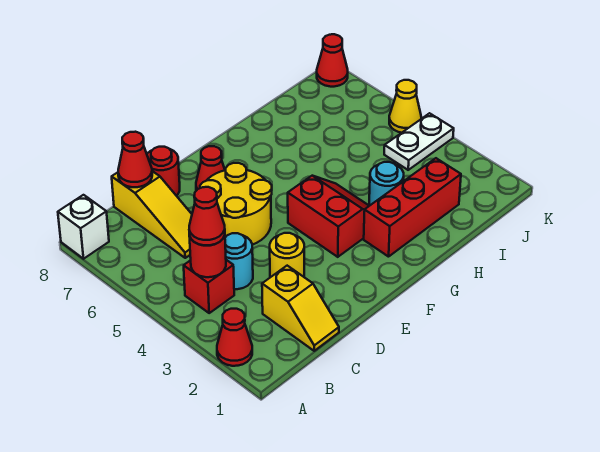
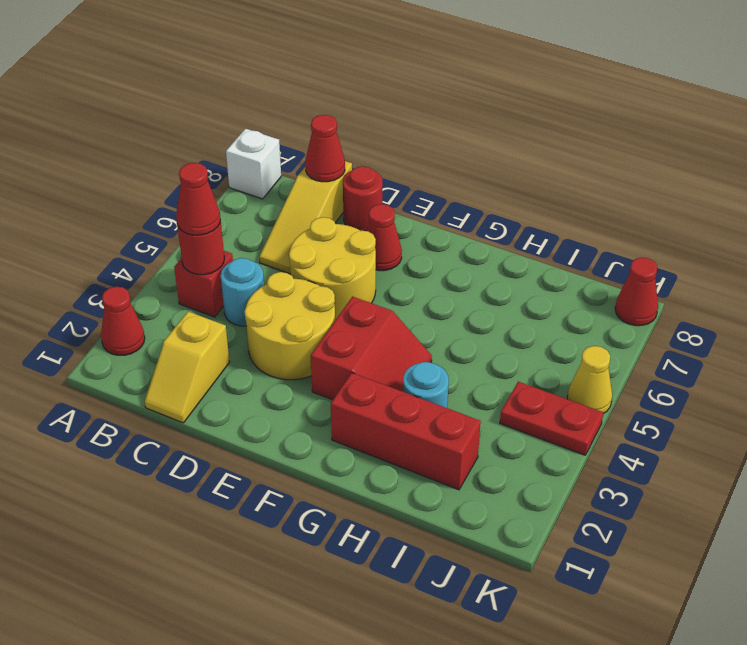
yellow round brick D3 level 1 -> yellow round brick D3:E4 level 1
white plate J4:K4 level 1 -> red plate J4:K4 level 1

